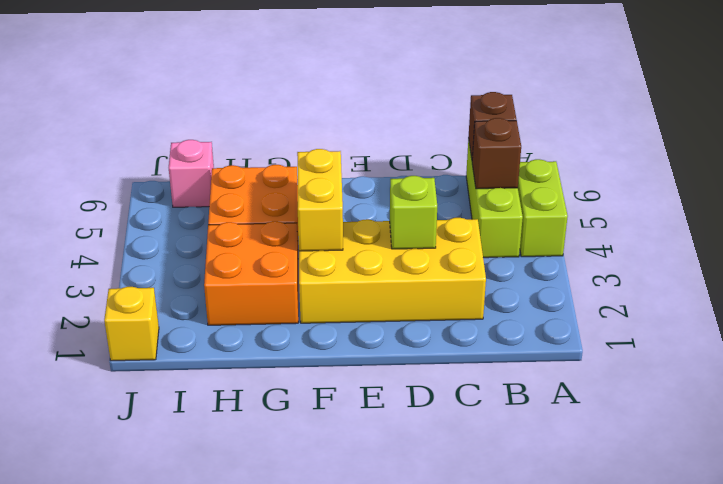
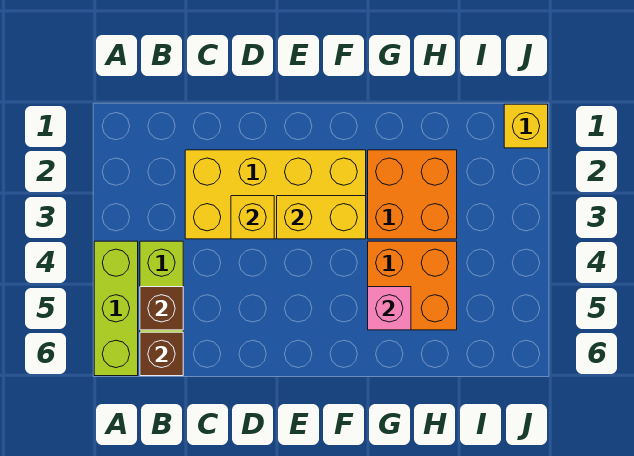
lime brick A4:A5 level 1 -> lime brick A4:A6 level 1
lime brick D3 level 2 -> yellow brick D3 level 2
yellow brick F3:F4 level 2 -> yellow brick E3:F3 level 2
pink brick I6 level 1 -> pink brick G5 level 2

